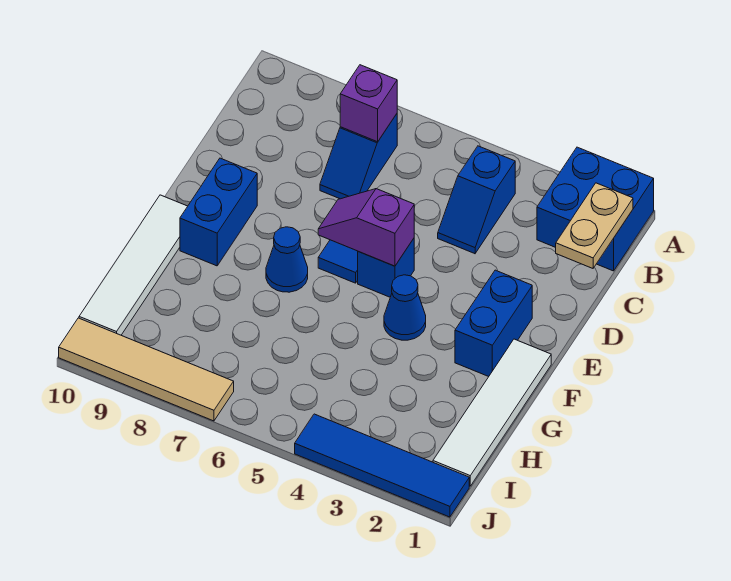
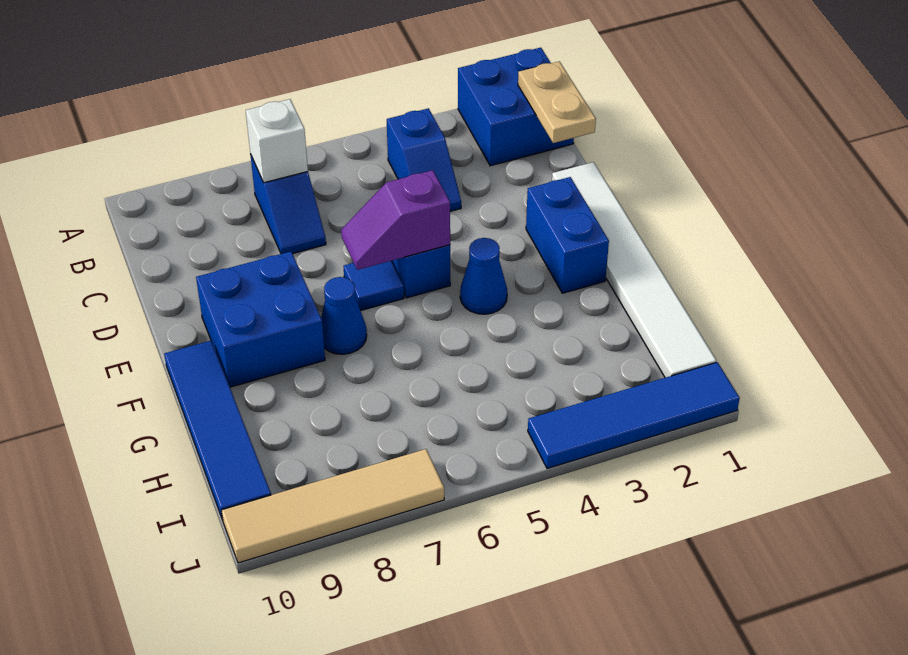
purple brick B7 level 2 -> white brick B7 level 2
blue brick E9:F9 level 1 -> blue brick E8:F9 level 1
white tile F1:I1 level 1 -> white tile D1:I1 level 1
white tile F10:I10 level 1 -> blue tile F10:I10 level 1

